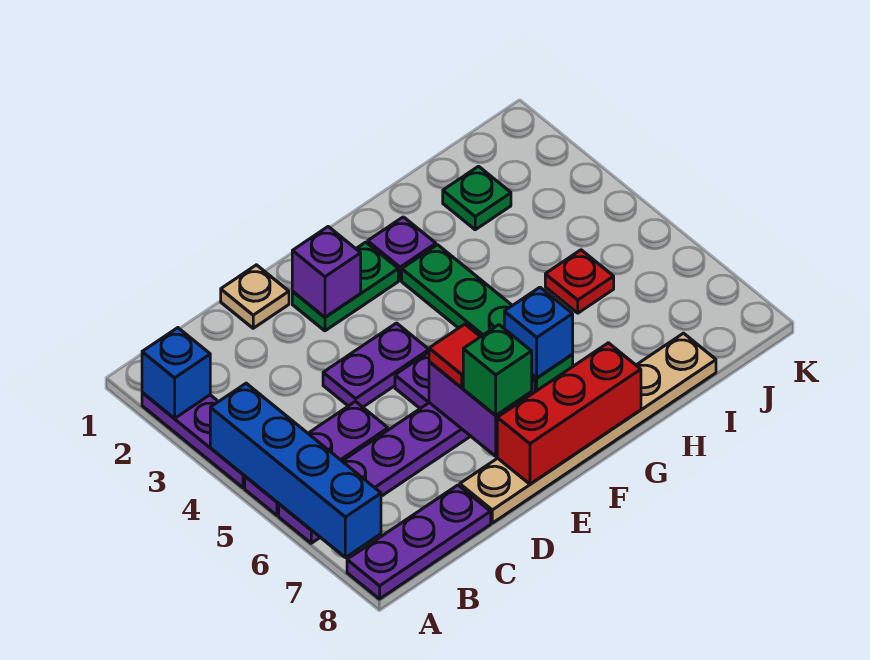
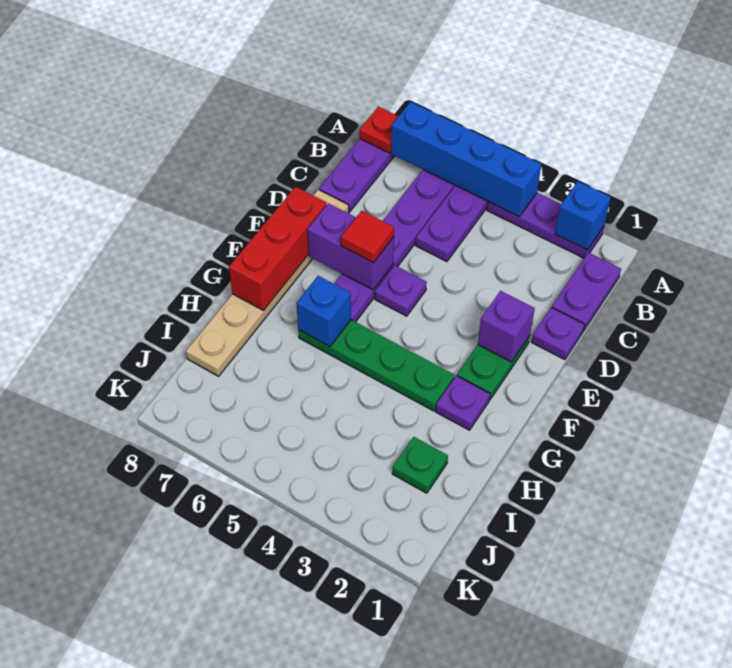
tan plate D1 level 1 -> purple plate D1 level 1
purple plate D4:E4 level 1 -> purple plate B1:C1 level 1
green brick E7 level 3 -> none
red plate I5 level 1 -> red plate A8 level 2

